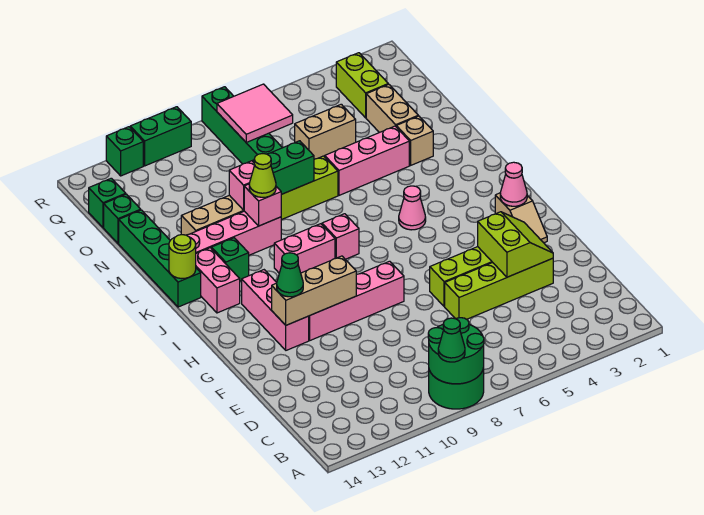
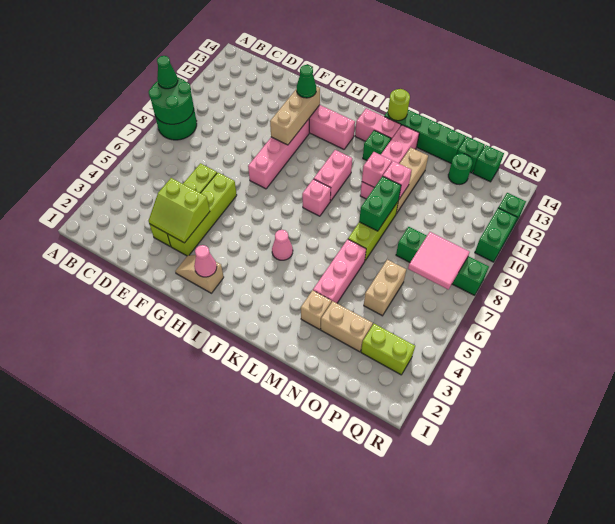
lime cone L10 level 3 -> none
none -> green round brick O13 level 1

